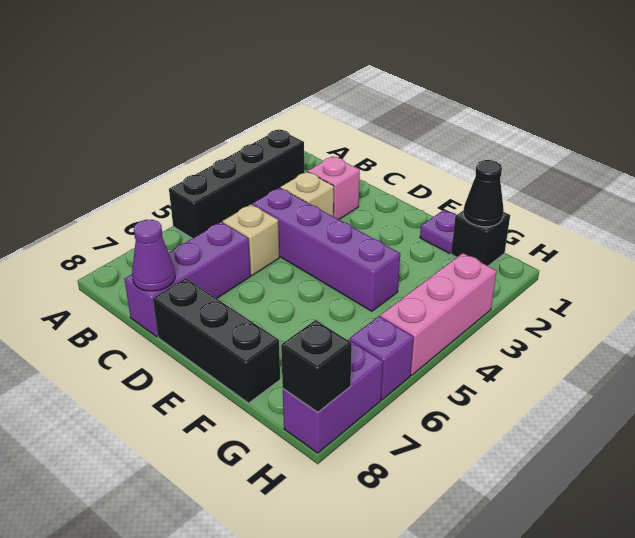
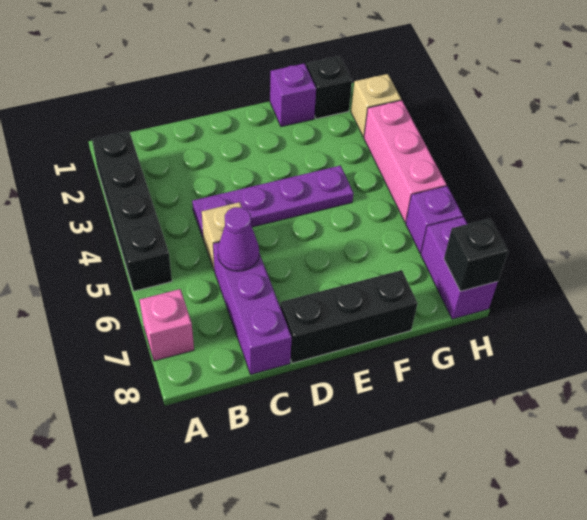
pink brick C2 level 1 -> pink brick A7 level 1
tan brick C3 level 1 -> tan brick H2 level 1
purple brick C4:F4 level 1 -> purple plate C4:F4 level 1
purple cone C8 level 2 -> purple cone C6 level 2
purple plate F1 level 1 -> purple brick F1 level 1
black cone G1 level 2 -> none

